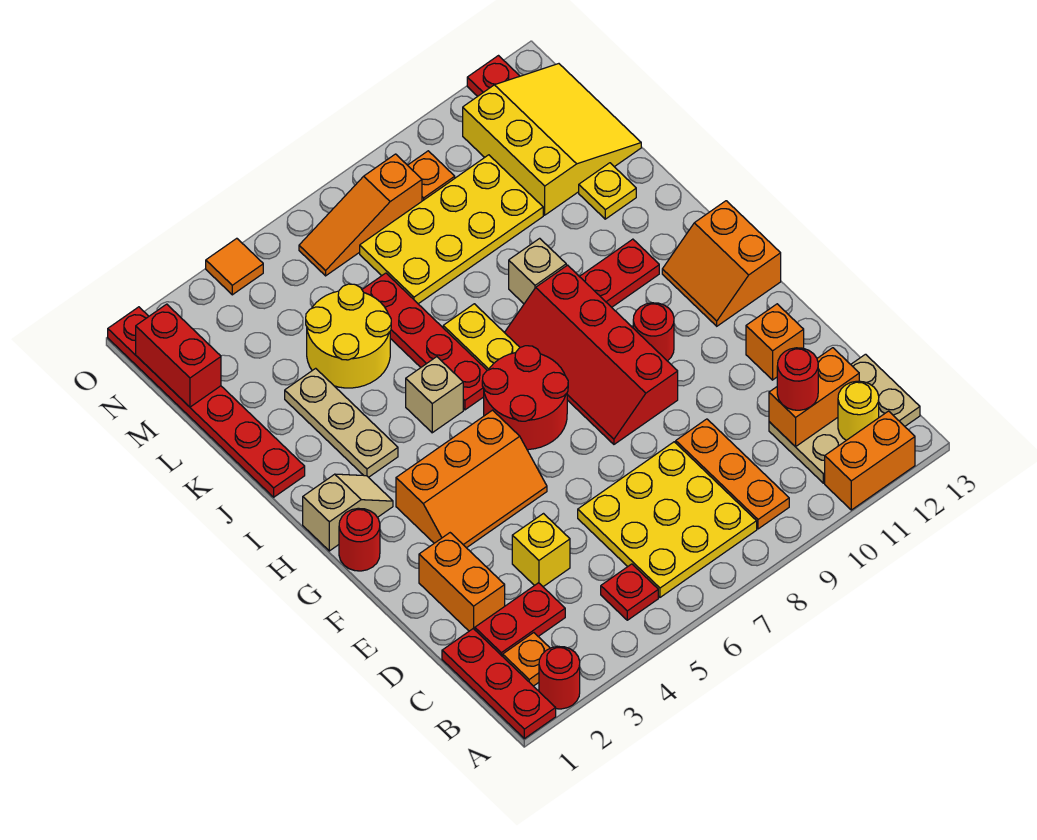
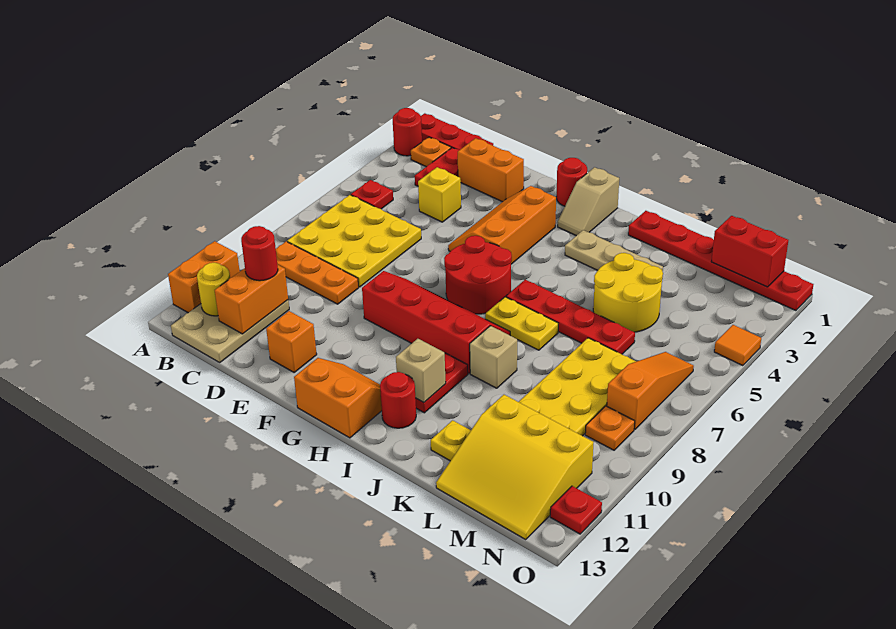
red round brick G10 level 1 -> red round brick I12 level 1
tan brick I5 level 1 -> tan brick I11 level 2

